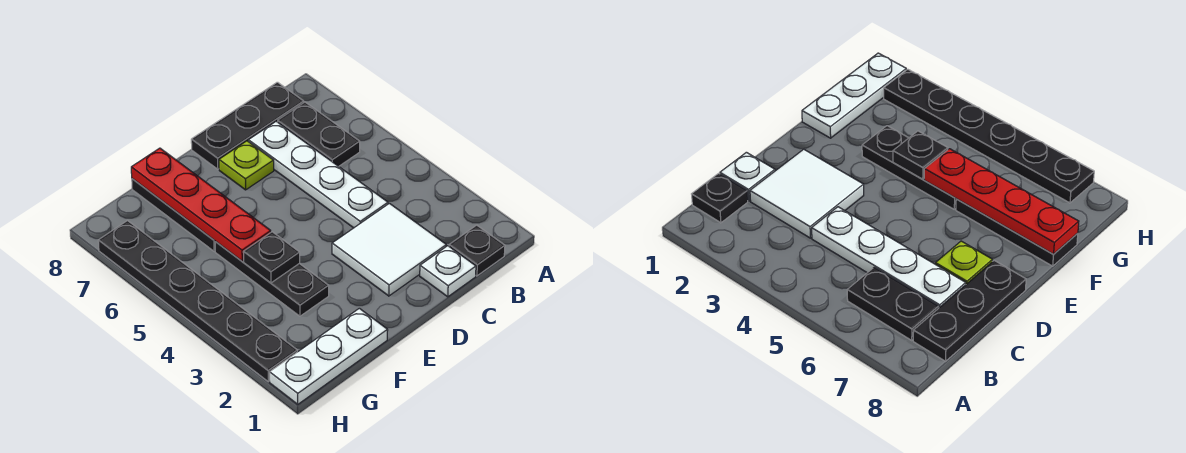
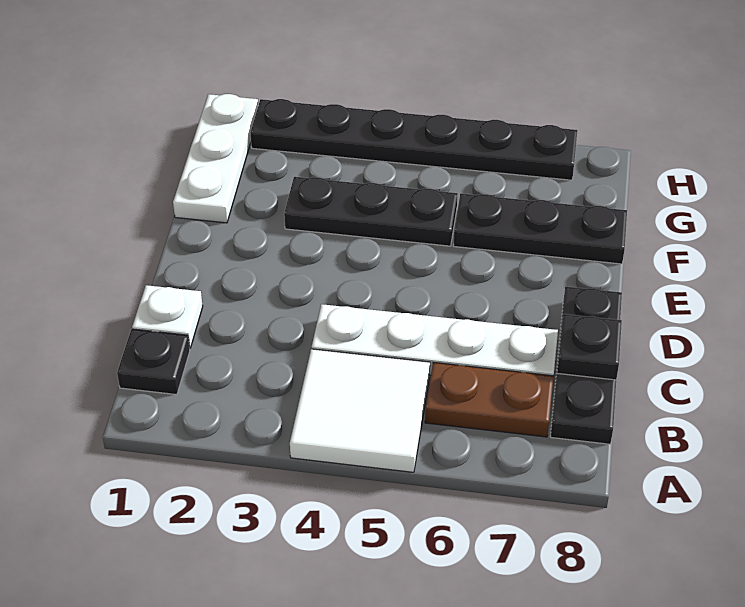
black plate B6:B7 level 1 -> brown plate B6:B7 level 1
white tile C2:D3 level 1 -> white tile A4:B5 level 1
lime plate D7 level 1 -> none
black plate F4 level 2 -> black plate C8 level 2
red plate F5:F8 level 2 -> none

